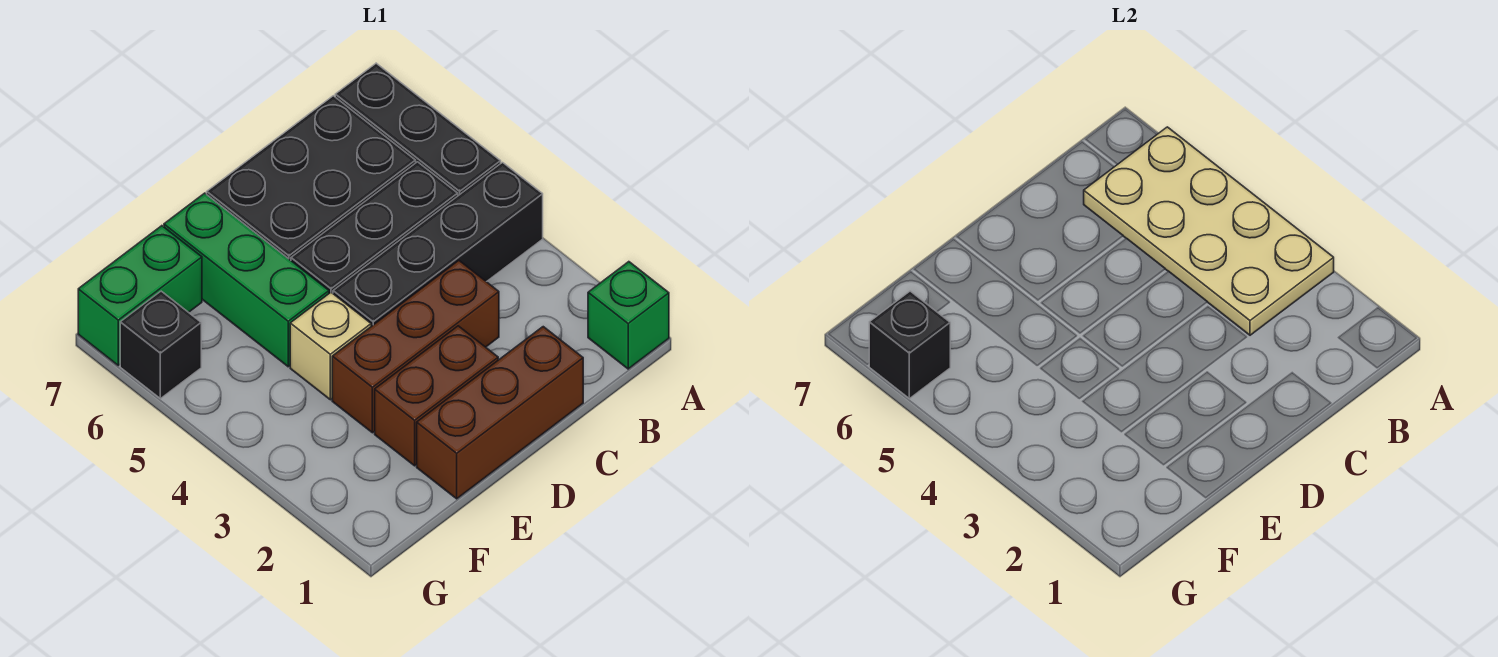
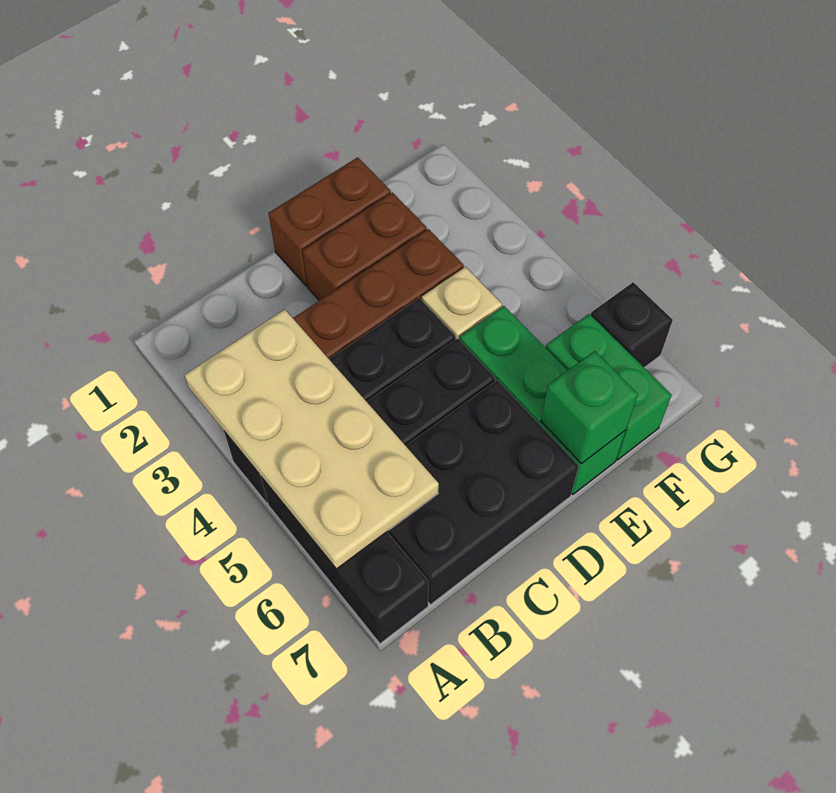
green brick A1 level 1 -> green brick E7 level 2
brown brick C1:E1 level 1 -> brown brick D1:E1 level 1
green brick F7:G7 level 1 -> green brick F6:F7 level 1
black brick G6 level 2 -> none

